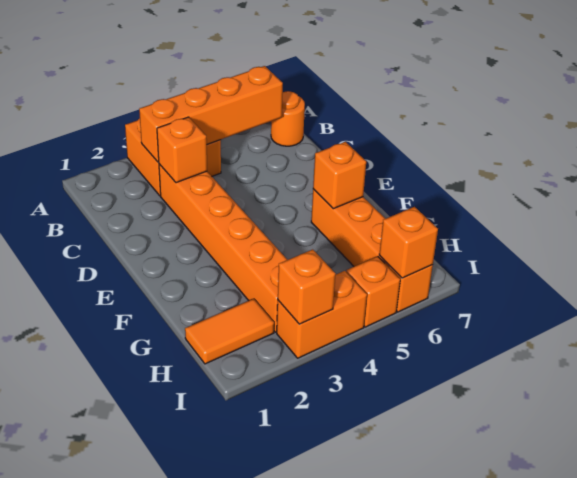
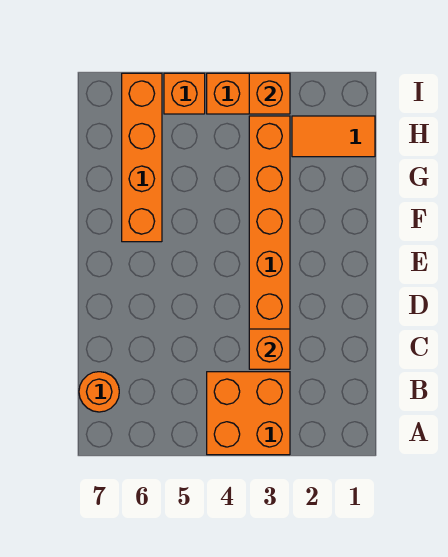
orange brick B3:B6 level 2 -> none
orange brick F6 level 2 -> none
orange brick I6 level 2 -> none

